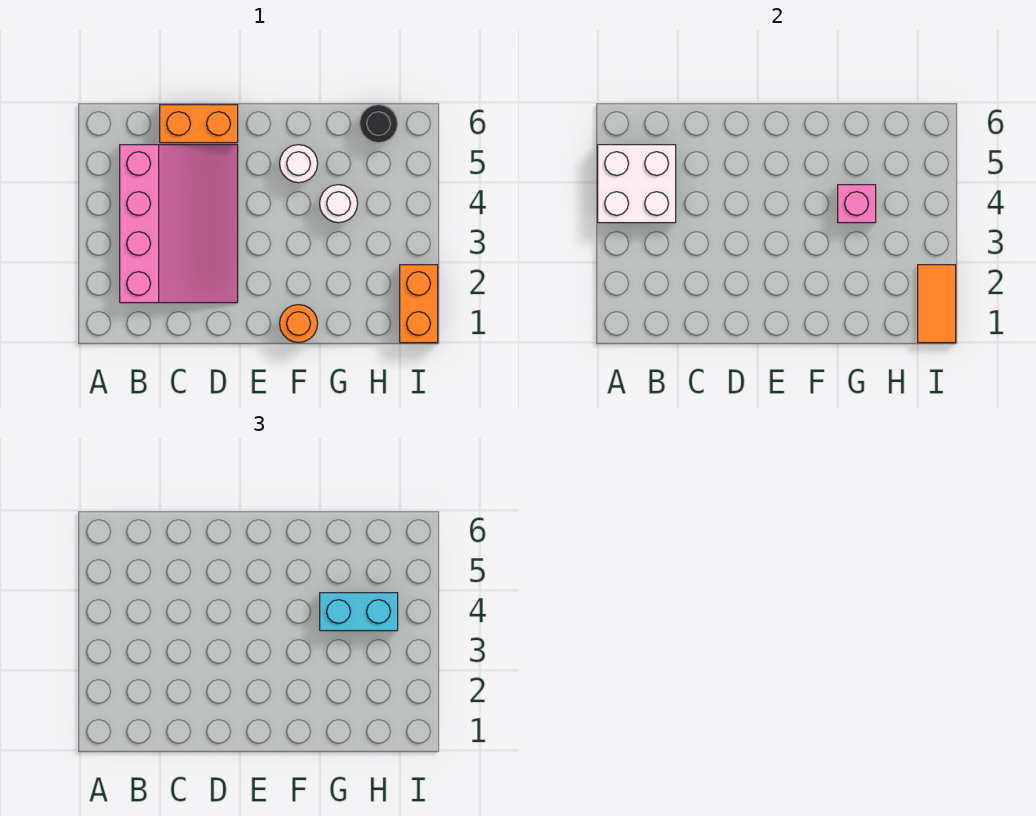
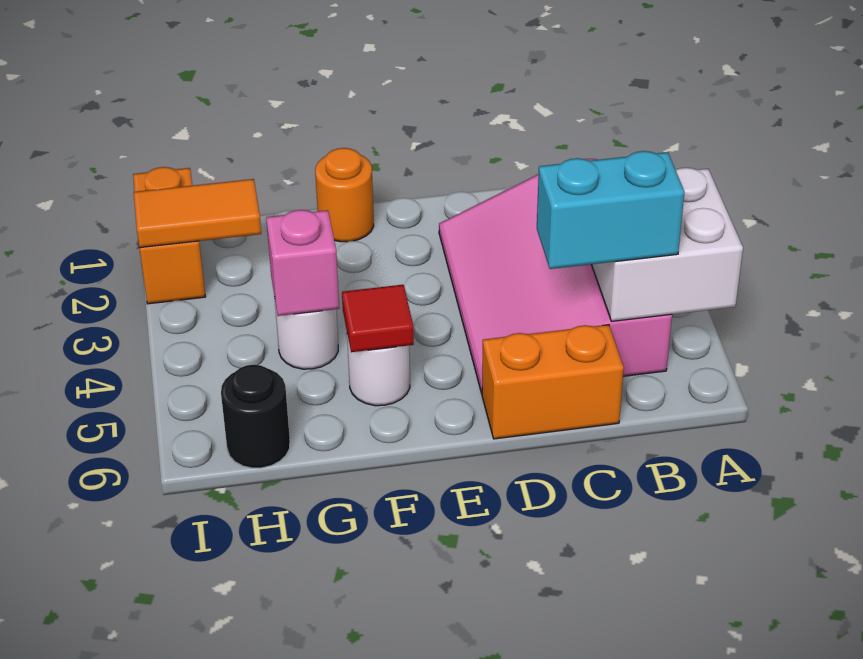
none -> red tile F5 level 2
cyan brick G4:H4 level 3 -> cyan brick B5:C5 level 3
orange tile I1:I2 level 2 -> orange tile H2:I2 level 2

